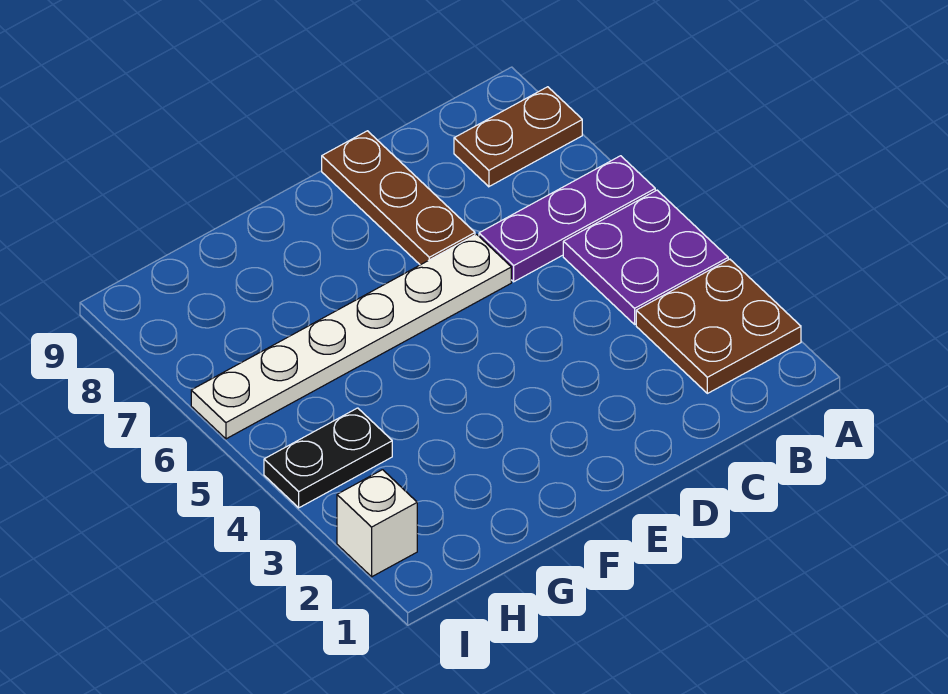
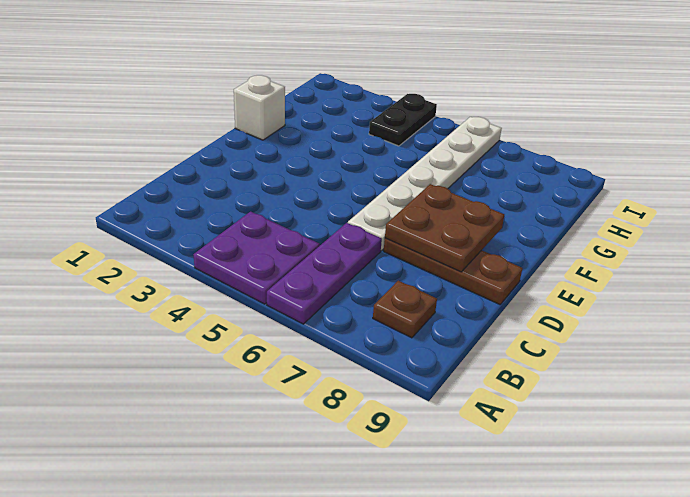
brown plate A2:B3 level 1 -> brown plate D7:E8 level 2
brown plate A8:B8 level 1 -> brown plate B8 level 1
white brick I2 level 1 -> white brick F1 level 1

